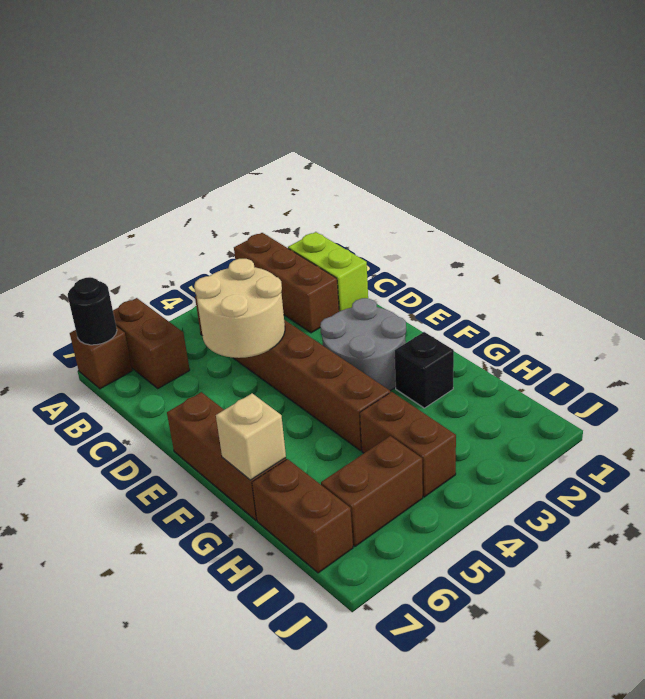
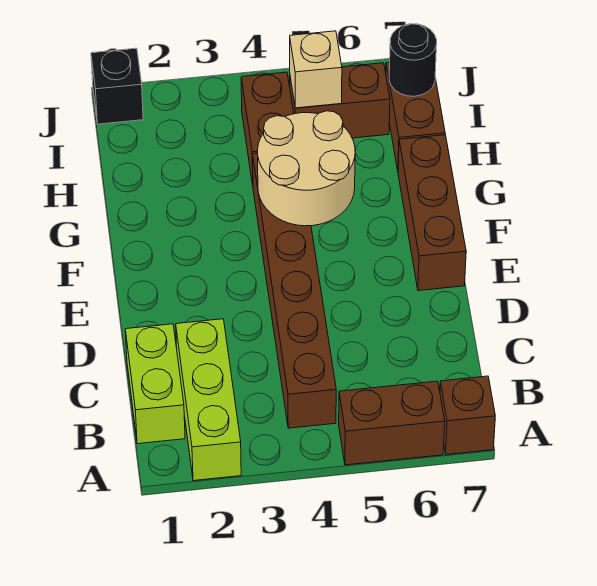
brown brick A2:C2 level 1 -> lime brick A2:C2 level 1
brown brick A6:B6 level 1 -> brown brick A5:A6 level 1
black round brick A7 level 2 -> black round brick I7 level 2
tan round brick C4:D5 level 2 -> tan round brick F4:G5 level 2
grey round brick E2:F3 level 1 -> none
black brick G2 level 1 -> black brick J1 level 1
tan brick G7 level 2 -> tan brick I5 level 2

